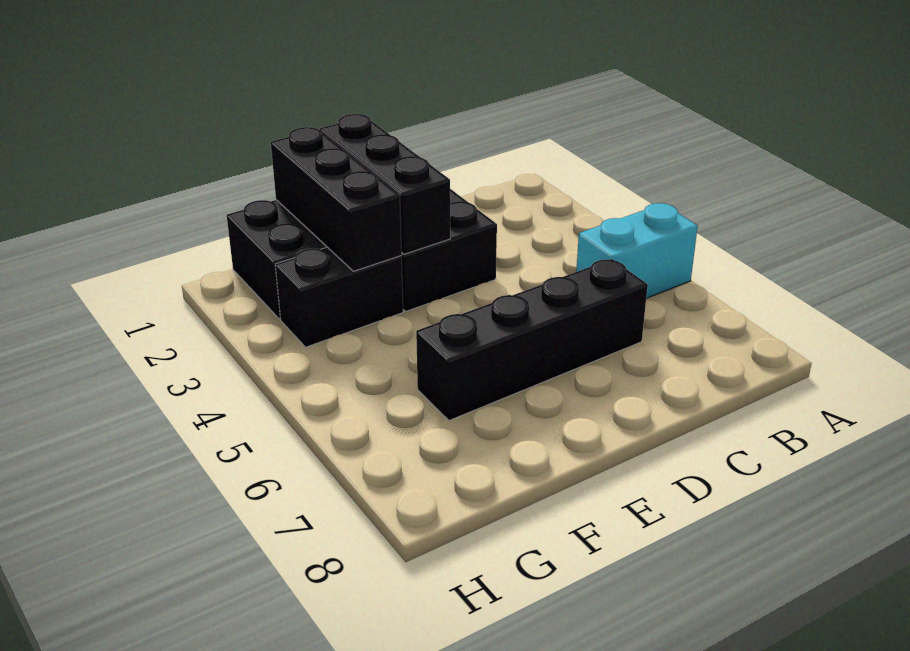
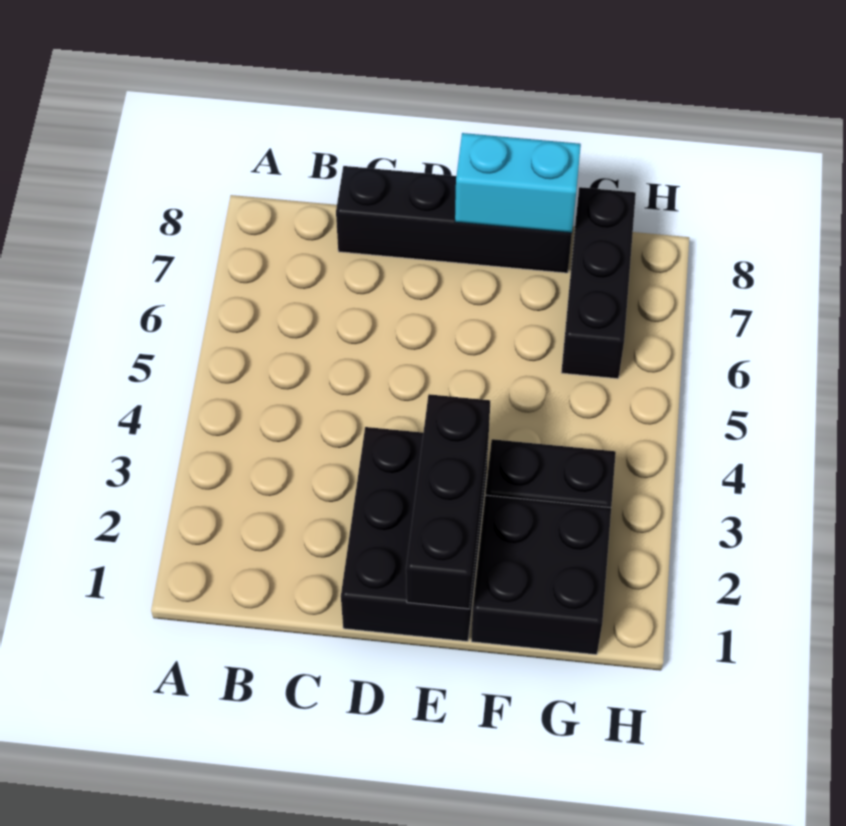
cyan brick A5:B5 level 1 -> cyan brick E8:F8 level 2
black brick C6:F6 level 1 -> black brick C8:F8 level 1
black brick F1:F3 level 2 -> black brick G6:G8 level 1

